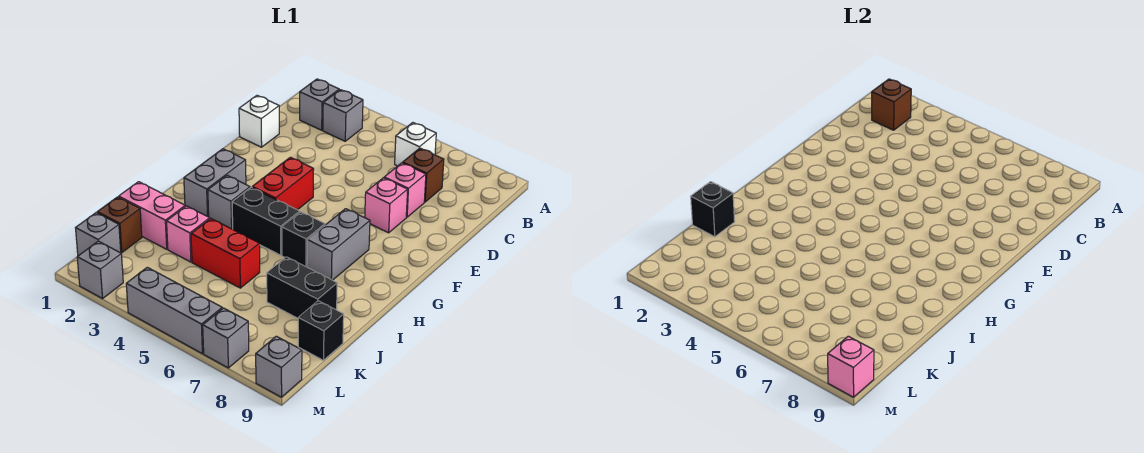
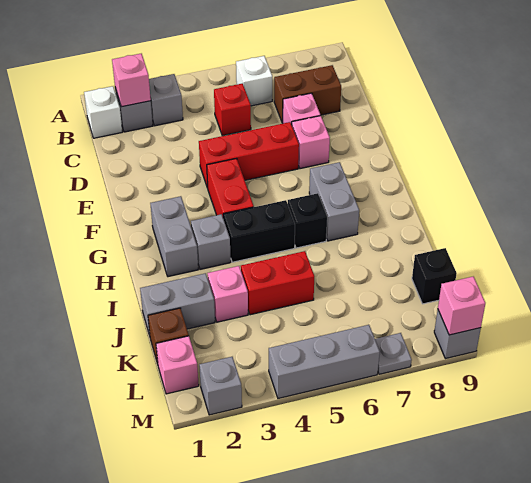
brown brick B2 level 2 -> pink brick B2 level 2
none -> red brick C5 level 1
brown brick C7 level 1 -> brown brick C7:C8 level 1
white brick D1 level 1 -> white brick B1 level 1
none -> red brick E4:E6 level 1
pink brick J1:J2 level 1 -> grey brick J1:J2 level 1
black brick J1 level 2 -> none
black brick J7:J8 level 1 -> none
grey brick L1 level 1 -> pink brick L1 level 1
grey brick M7 level 1 -> grey plate M7 level 1

